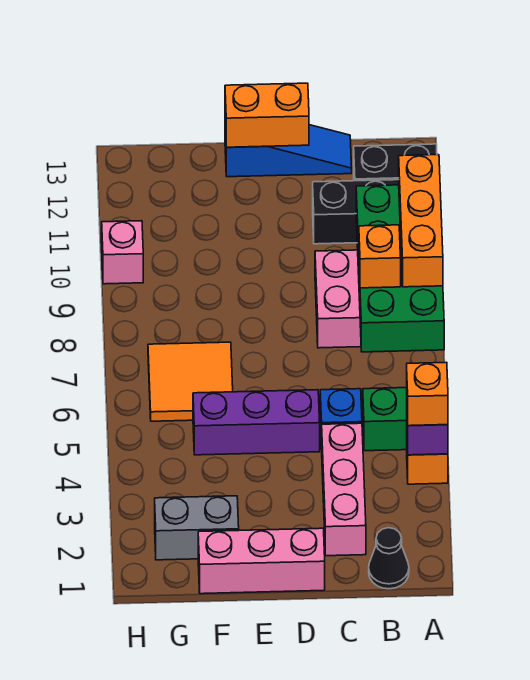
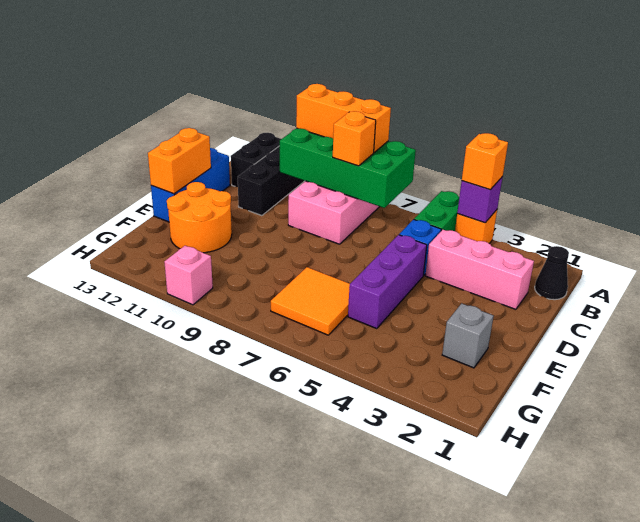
blue slope C13:E13 level 1 top E -> blue brick C13:E13 level 1
pink brick D1:F1 level 1 -> none
none -> orange round brick E11:F12 level 1
grey brick F2:G2 level 1 -> grey brick F2 level 1

